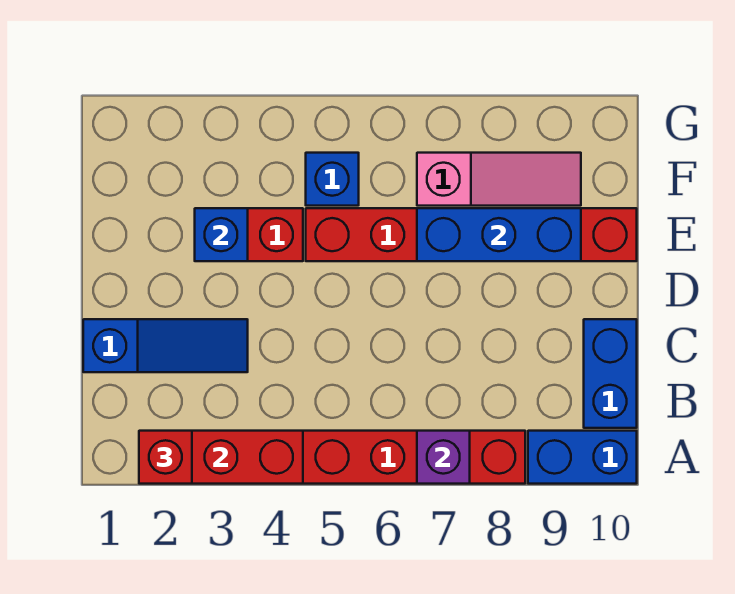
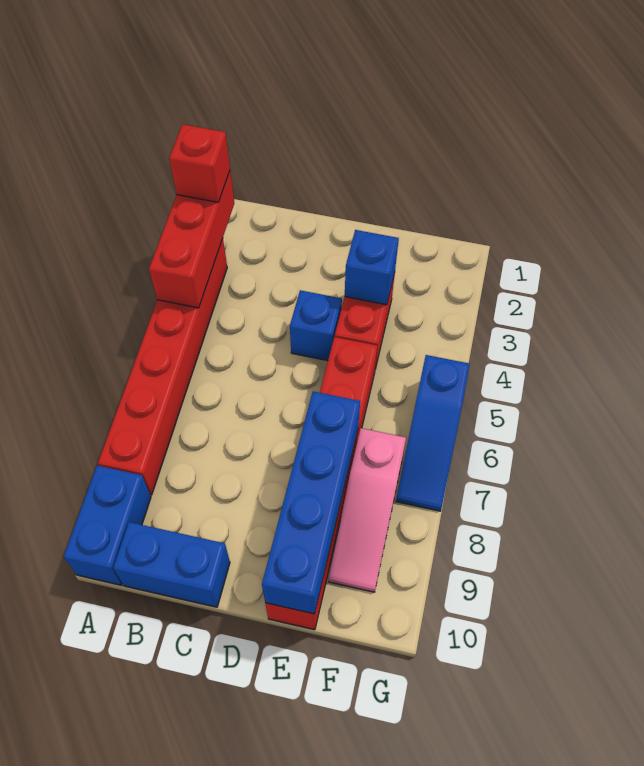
purple brick A7 level 2 -> none
blue slope C1:C3 level 1 top 1 -> blue slope G5:G7 level 1 top 5
blue brick E7:E9 level 2 -> blue brick E7:E10 level 2
blue brick F5 level 1 -> blue brick D4 level 1

